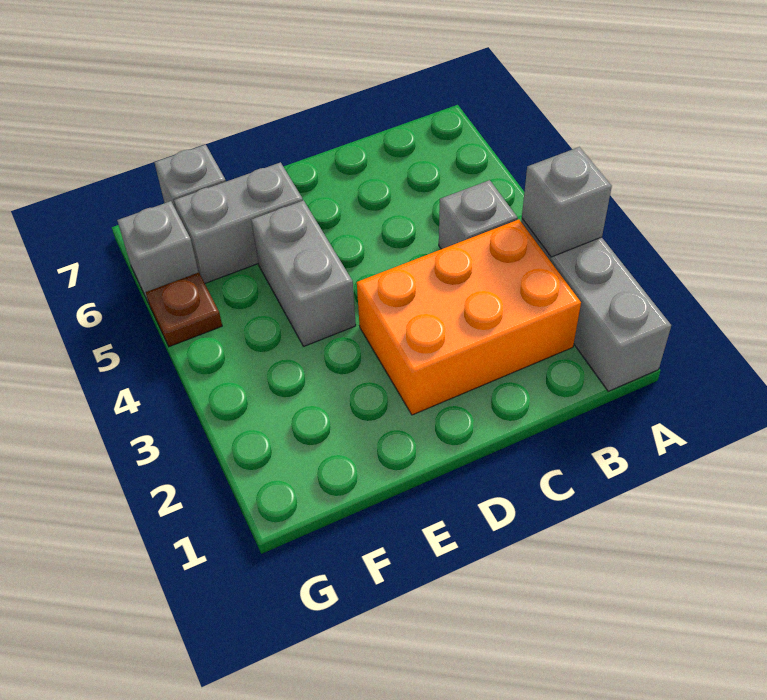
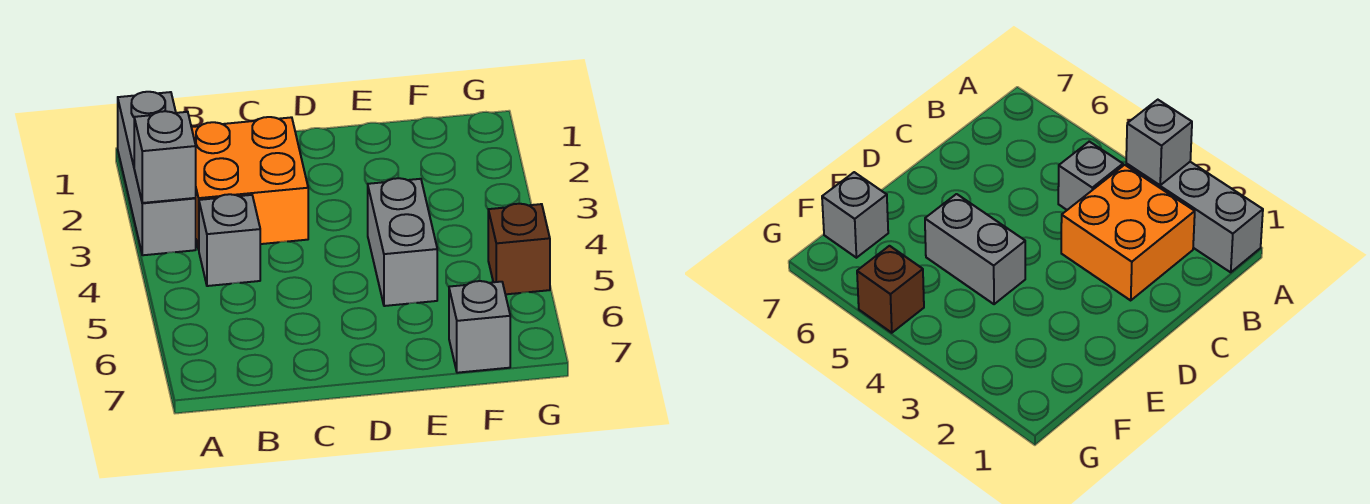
orange brick B2:D3 level 1 -> orange brick B2:C3 level 1
grey brick E6:F6 level 1 -> none
brown plate G5 level 1 -> brown brick G5 level 1
grey brick G6 level 1 -> none

